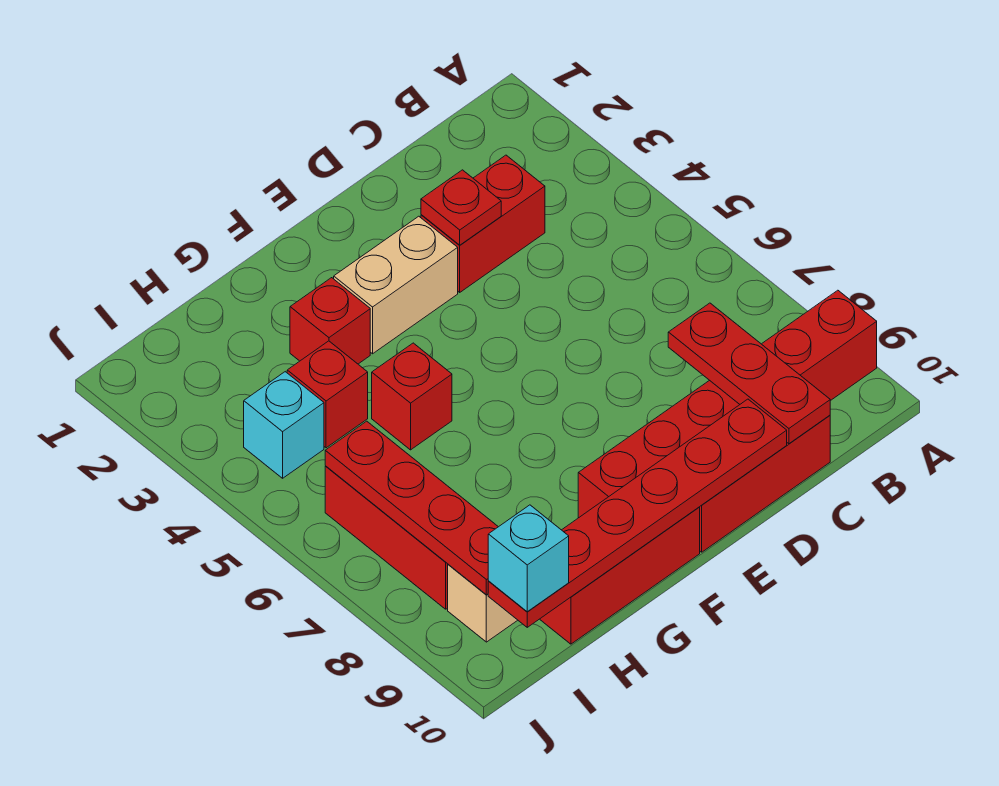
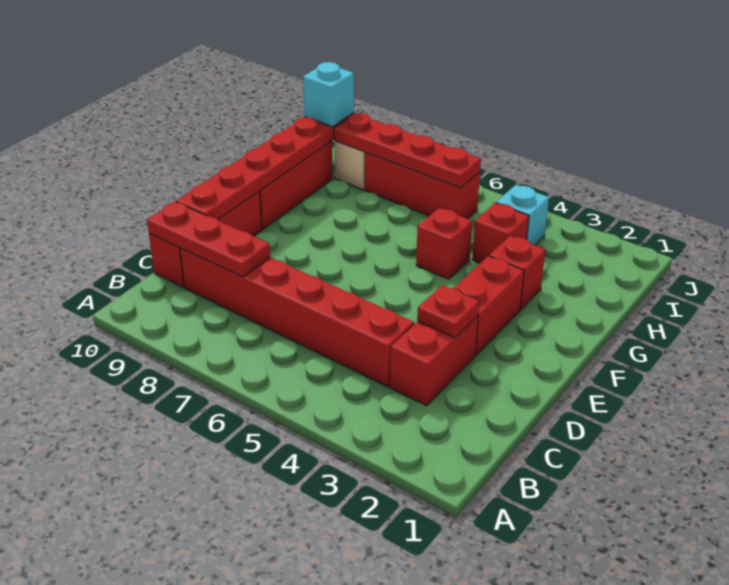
red brick A9:F9 level 1 -> red brick C4:C9 level 1
tan brick E3:F3 level 1 -> red brick E3:F3 level 1

